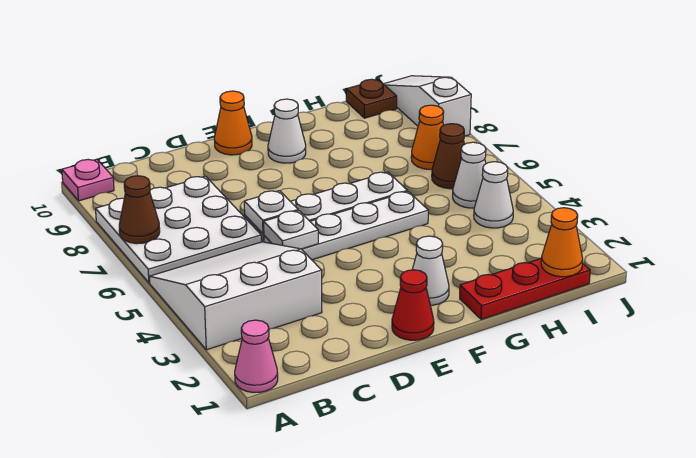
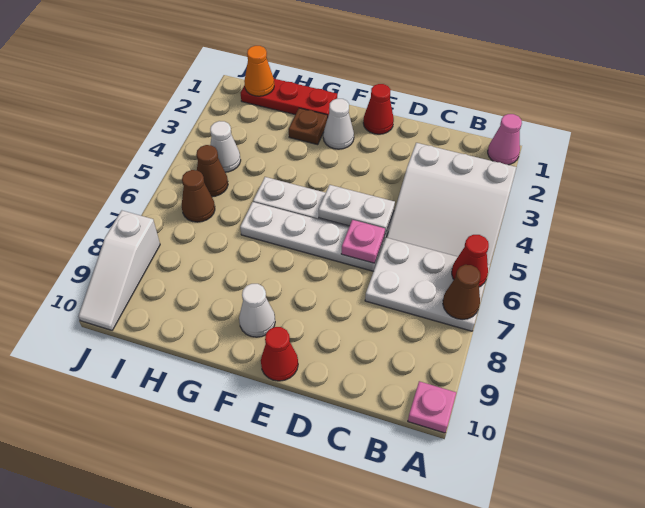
white plate A6:C8 level 1 -> white plate A6:C7 level 1
none -> red cone A6 level 2
white plate D5 level 2 -> white plate D5:E5 level 2
white plate D6 level 2 -> pink plate D6 level 2
orange cone E10 level 1 -> red cone E10 level 1
white cone I5 level 1 -> brown cone I5 level 1
orange cone I7 level 1 -> none
brown plate I10 level 1 -> brown plate G2 level 1

